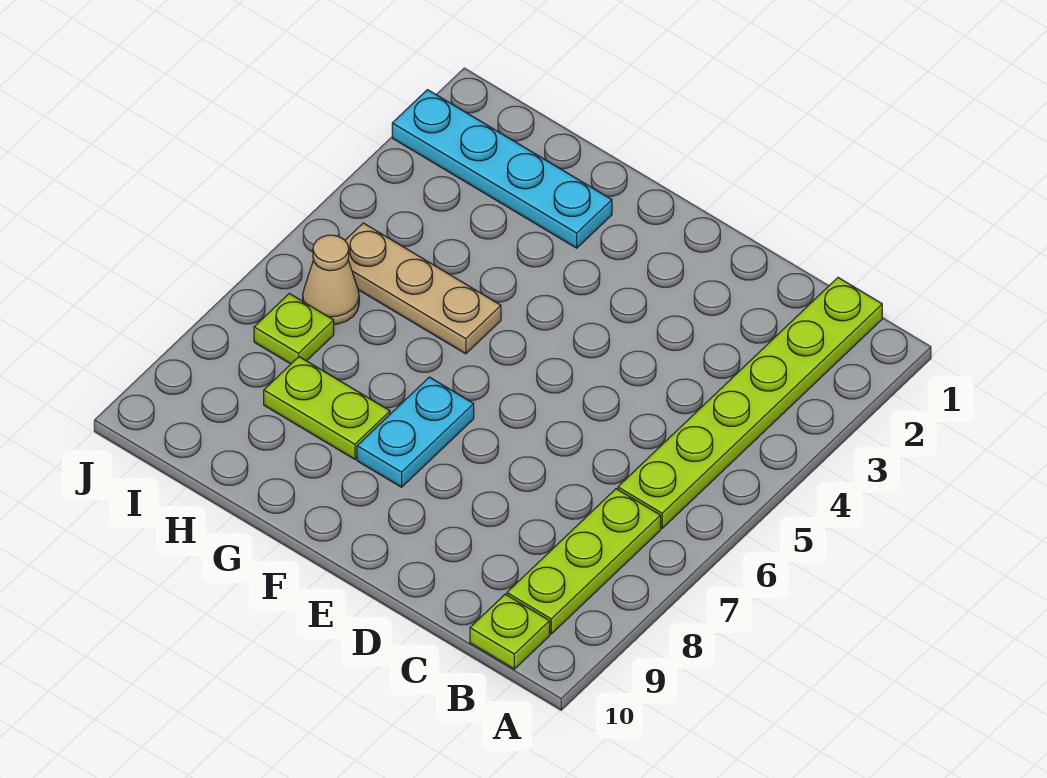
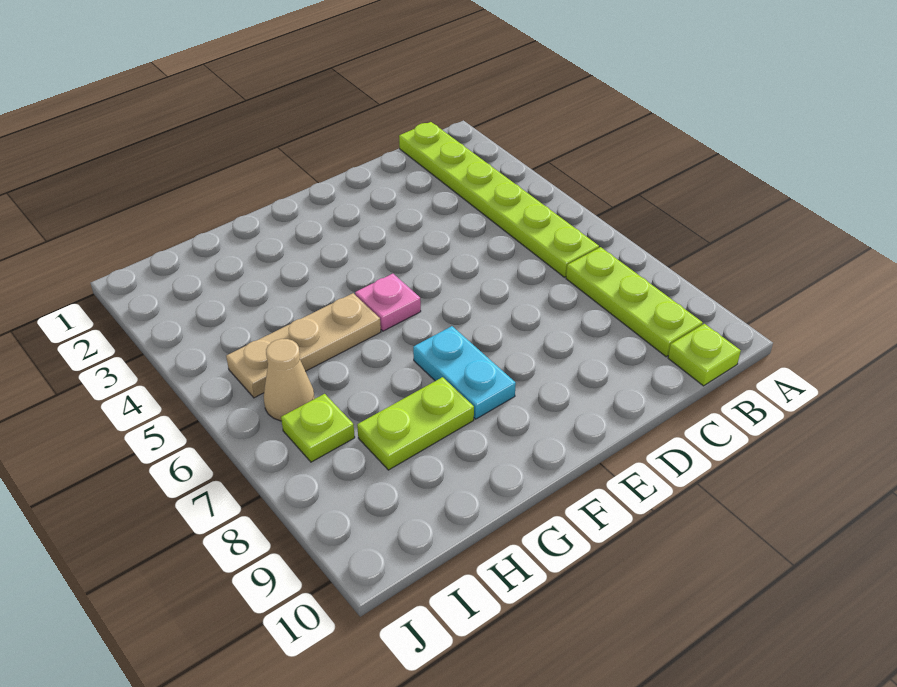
none -> pink plate F5 level 1
cyan plate G2:J2 level 1 -> none

